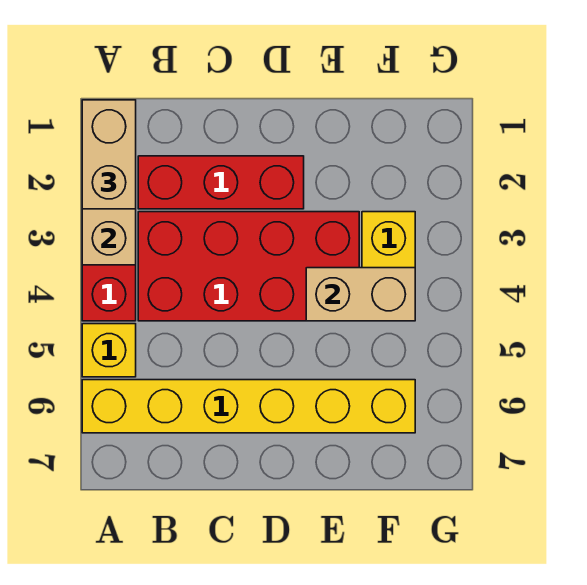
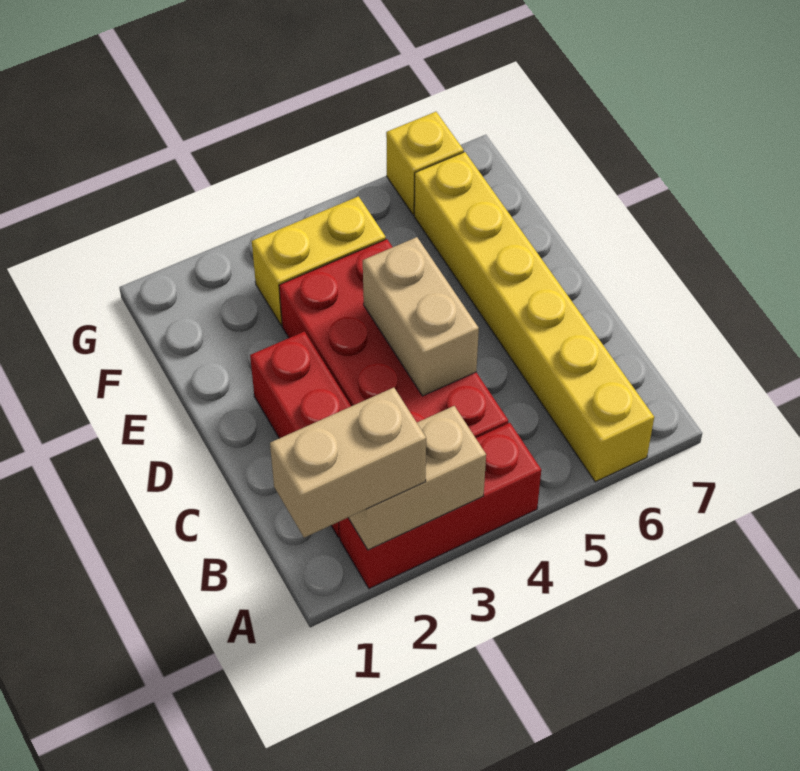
yellow brick A5 level 1 -> yellow brick G6 level 1
tan brick E4:F4 level 2 -> tan brick C4:D4 level 2

